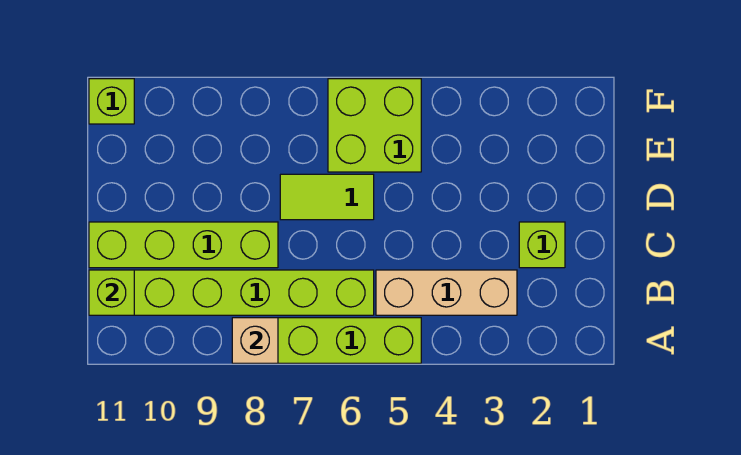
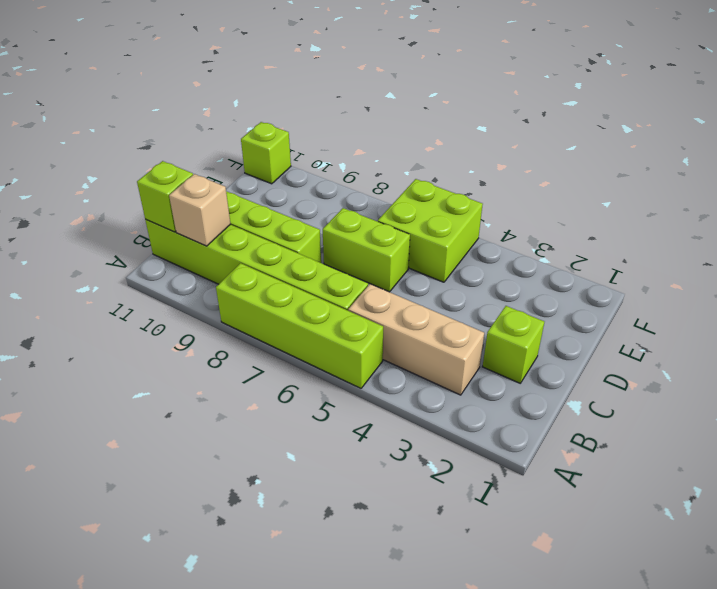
tan brick A8 level 2 -> tan brick B10 level 2
lime tile D6:D7 level 1 -> lime brick D6:D7 level 1

